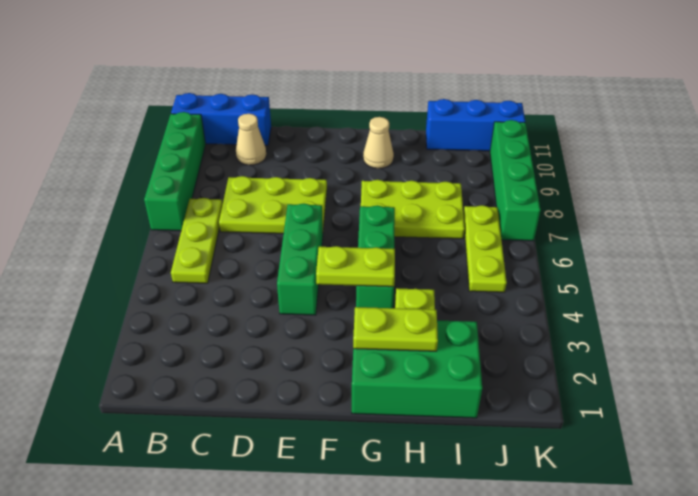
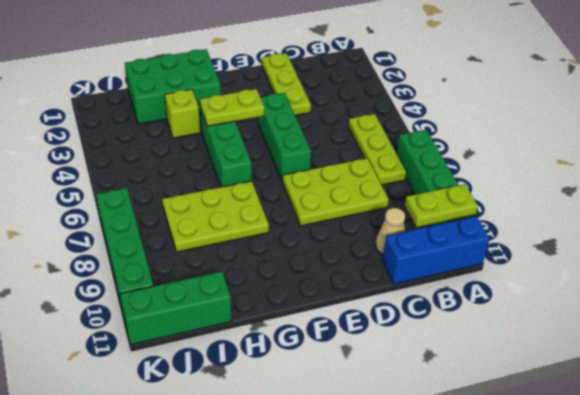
lime plate G2:H2 level 2 -> lime plate A10:B10 level 2
tan cone G10 level 1 -> none
blue brick I11:K11 level 1 -> green brick I11:K11 level 1
lime plate J5:J7 level 1 -> lime plate D1:D3 level 1

